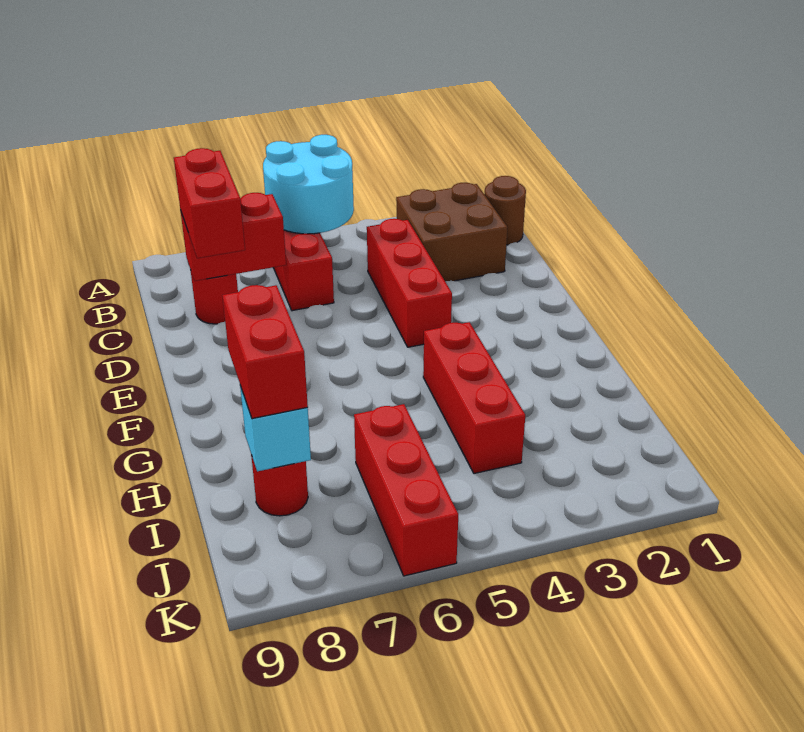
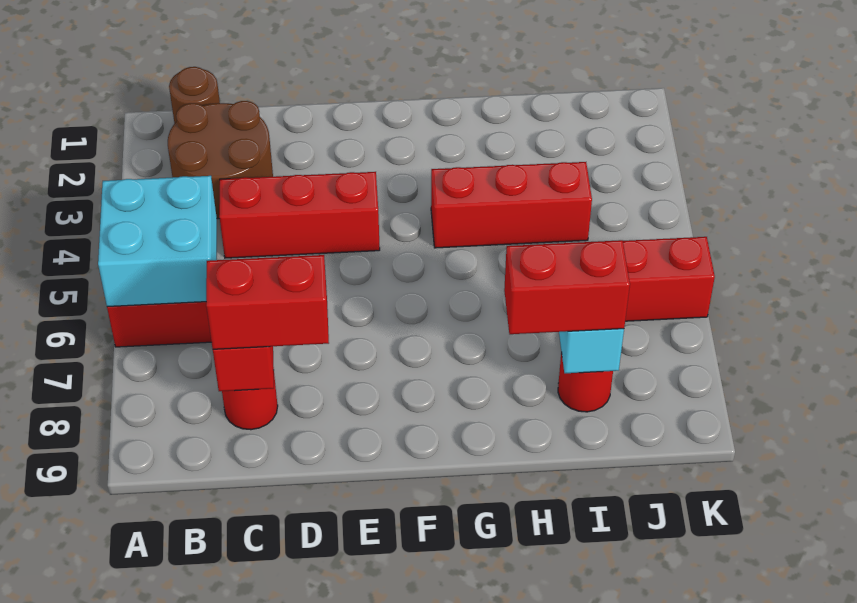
cyan round brick A5:B6 level 2 -> cyan brick A5:B6 level 2
brown brick B2:C3 level 1 -> brown round brick B2:C3 level 1

